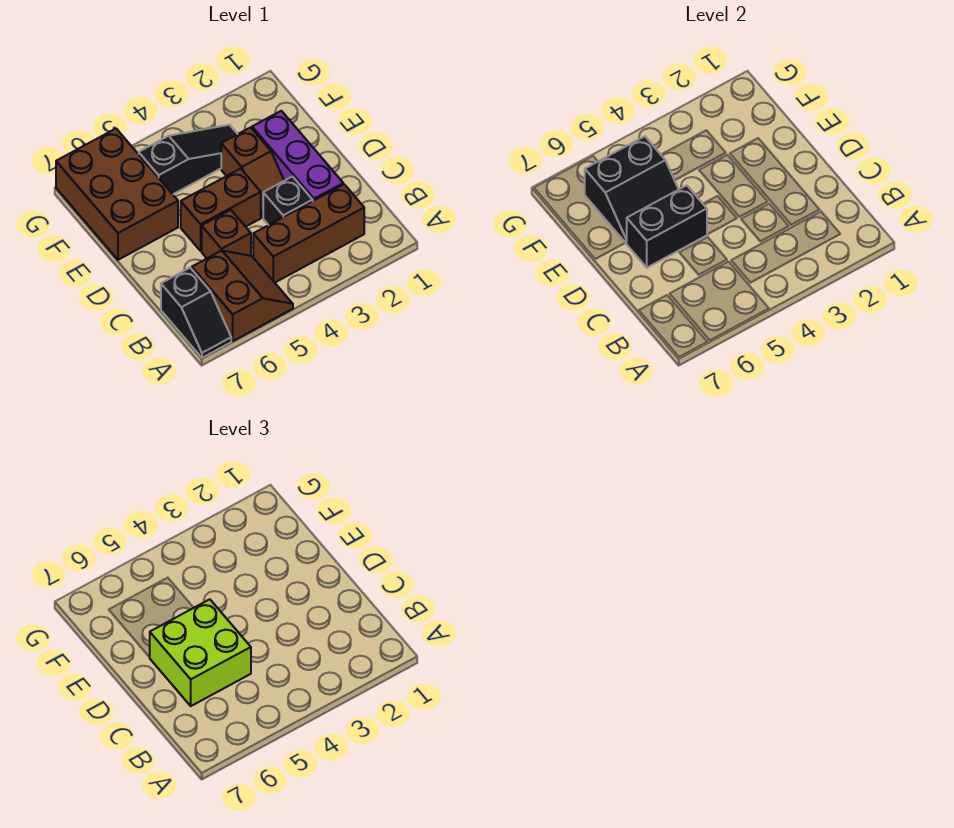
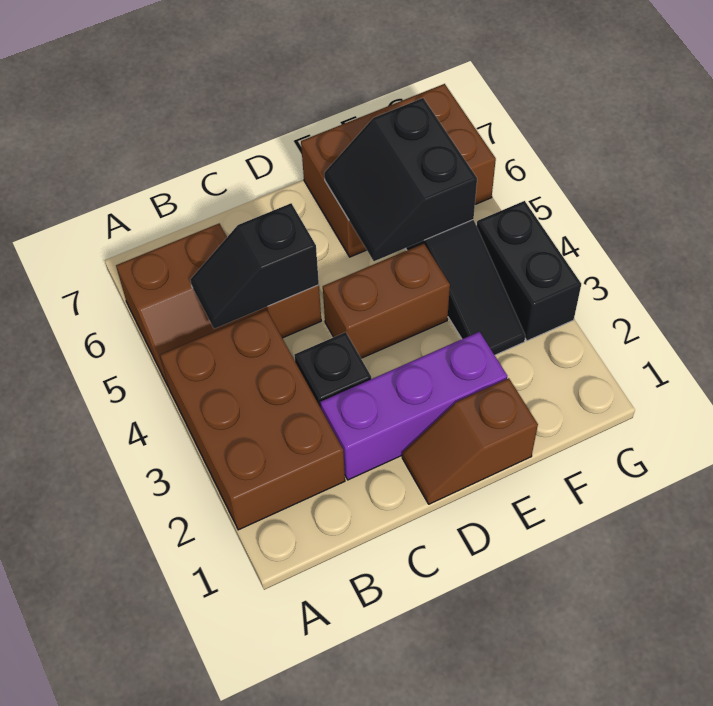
black slope A7:B7 level 1 top B -> black slope B5:C5 level 2 top C
brown brick B2:B4 level 1 -> brown brick A2:B4 level 1
lime brick C5:D6 level 3 -> none
brown slope D3:E3 level 1 top E -> brown slope D1:E1 level 1 top E
brown brick D4:D5 level 1 -> brown brick D4:E4 level 1
black brick D5:D6 level 2 -> black brick G3:G4 level 1

